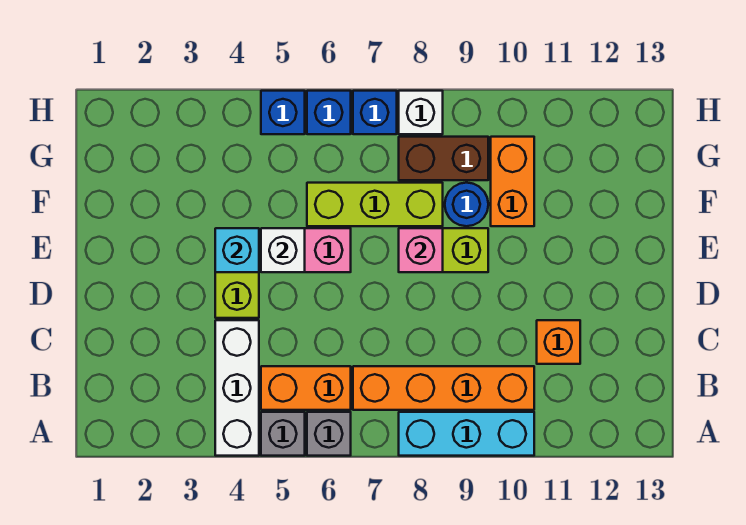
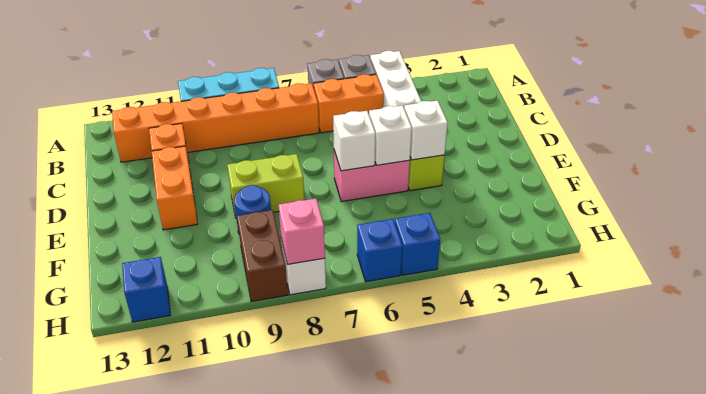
orange brick B7:B10 level 1 -> orange brick B7:B12 level 1
cyan brick E4 level 2 -> white brick E4 level 2
none -> white brick E6 level 2
pink brick E8 level 2 -> pink brick H8 level 2
lime brick F6:F8 level 1 -> none
orange brick F10:G10 level 1 -> orange brick D11:E11 level 1
brown brick G8:G9 level 1 -> brown brick G9:H9 level 1
blue brick H7 level 1 -> blue brick H12 level 1

